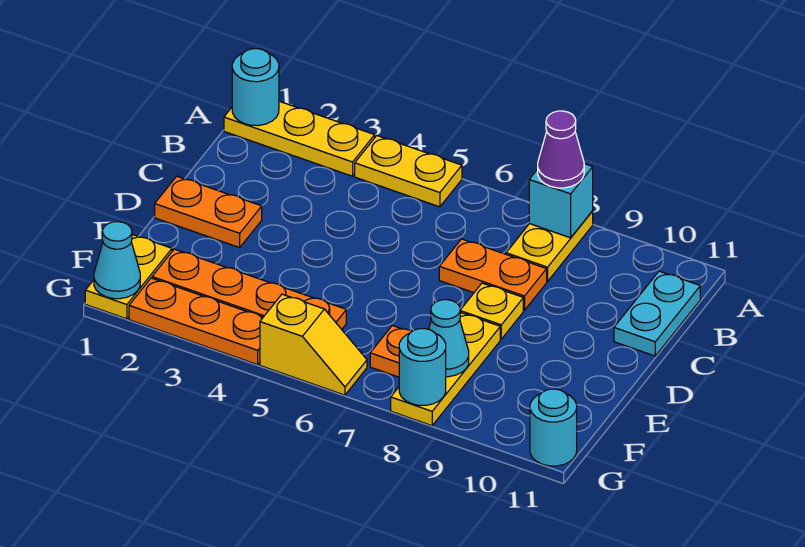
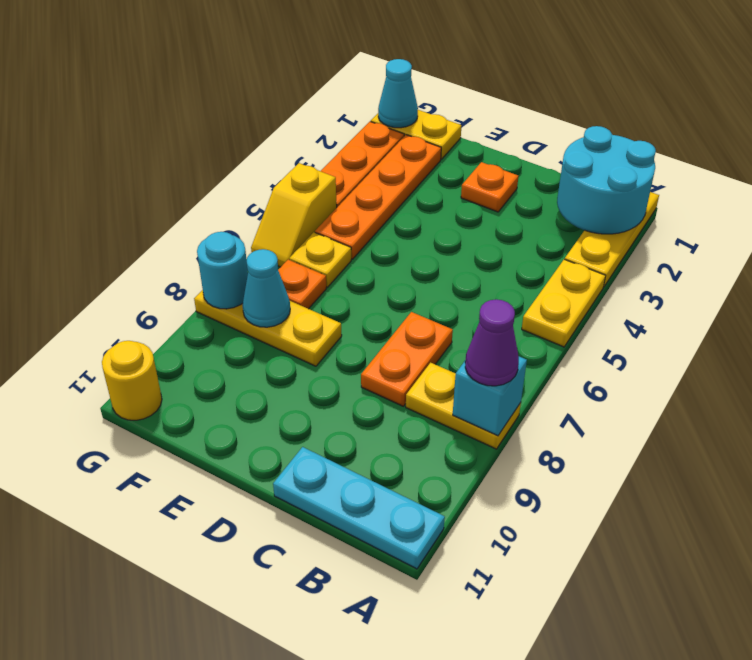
cyan round brick A1 level 2 -> cyan round brick A1:B2 level 2
cyan plate B11:C11 level 1 -> cyan plate A11:C11 level 1
orange plate D1:D2 level 1 -> orange plate D2 level 1
yellow plate D8 level 1 -> yellow plate F6 level 1
cyan round brick G11 level 1 -> yellow round brick G11 level 1

